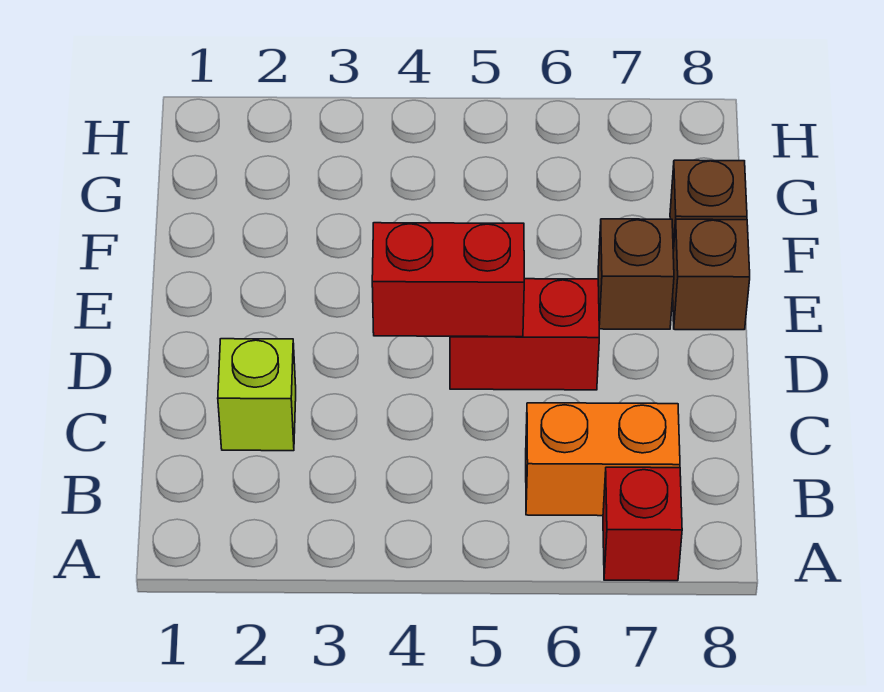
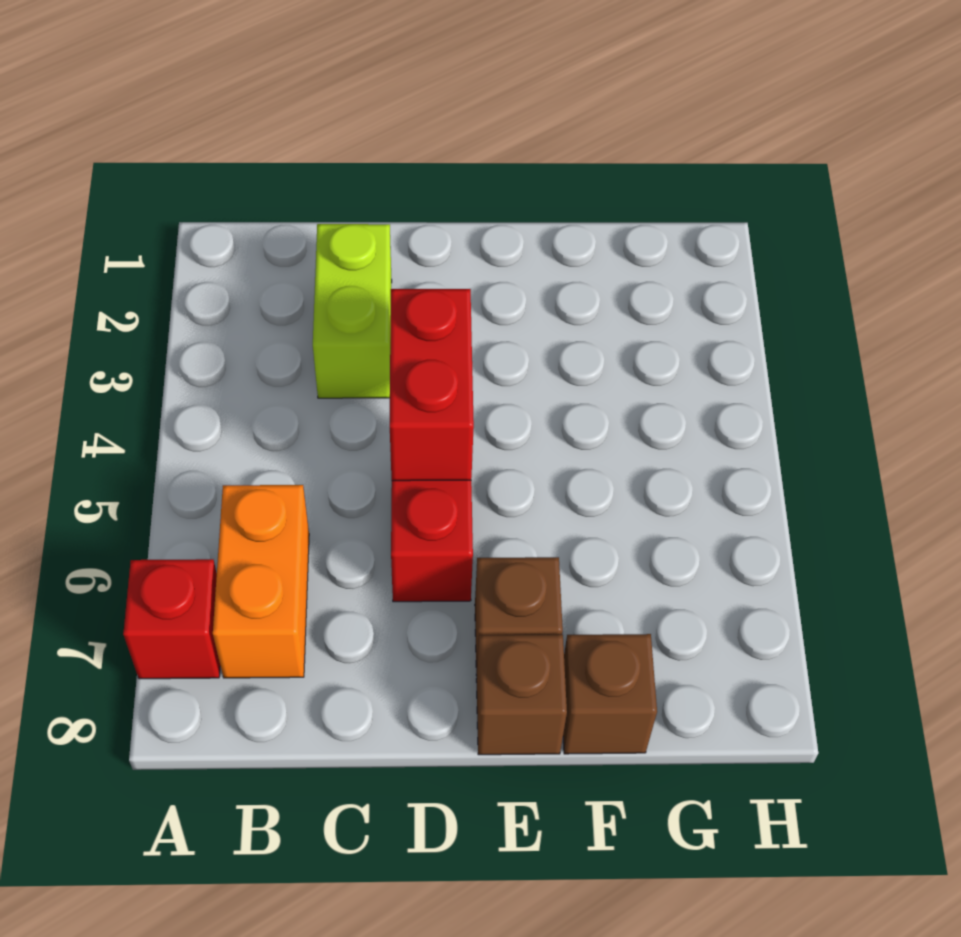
lime brick C2 level 1 -> lime brick C2:C3 level 1

